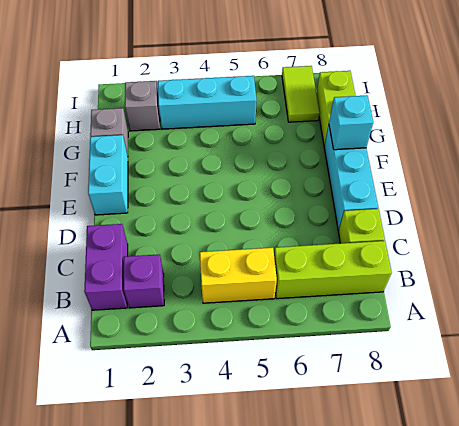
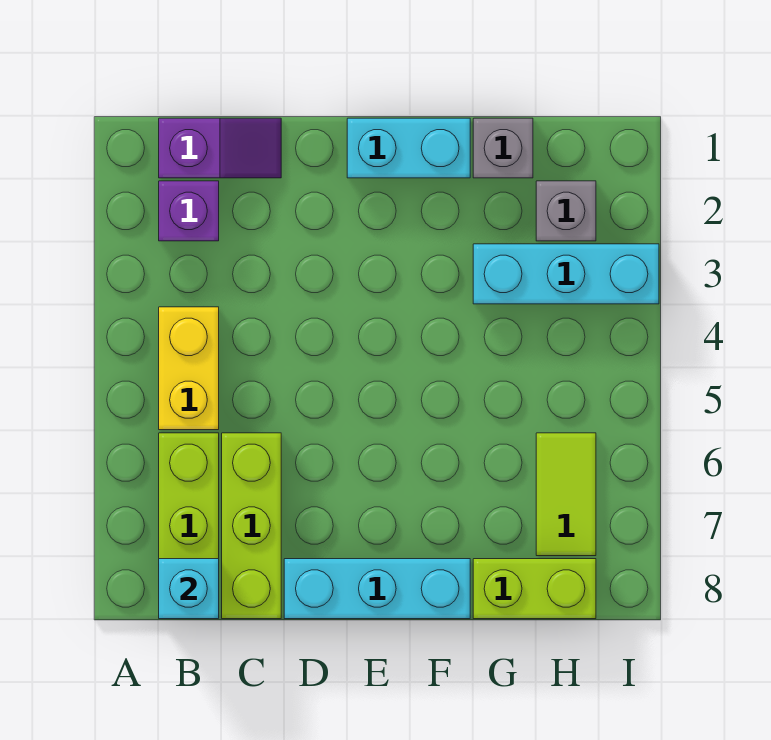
purple brick B1:C1 level 1 -> purple slope B1:C1 level 1 top B
lime brick C8 level 1 -> lime brick C6:C8 level 1
cyan brick F8 level 2 -> cyan brick B8 level 2
cyan brick H3:H5 level 1 -> cyan brick G3:I3 level 1
lime tile H7:I7 level 1 -> lime tile H6:H7 level 1

